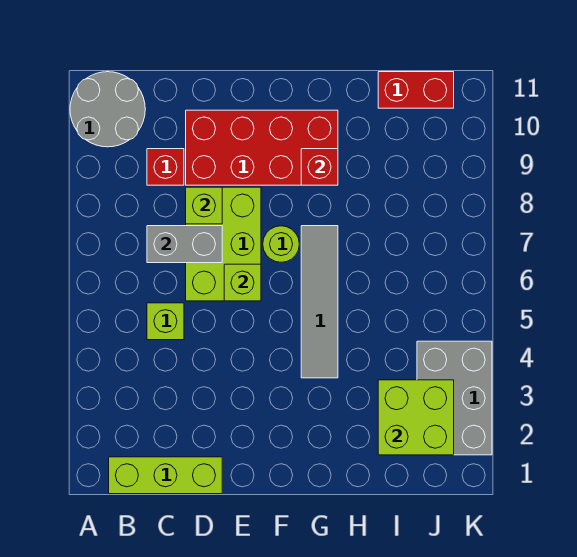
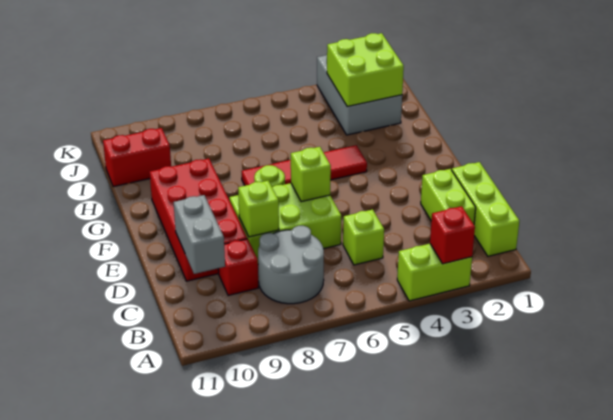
none -> lime brick A3:A4 level 1
grey round brick A10:B11 level 1 -> grey round brick B7:C8 level 1
none -> lime brick C2:D2 level 1
grey brick C7:D7 level 2 -> grey brick C10:D10 level 2
grey tile G4:G7 level 1 -> red tile G4:G7 level 1
red brick G9 level 2 -> red brick A3 level 2
red brick I11:J11 level 1 -> red brick I10:I11 level 1
grey brick J2:K4 level 1 -> grey brick I2:K3 level 1

